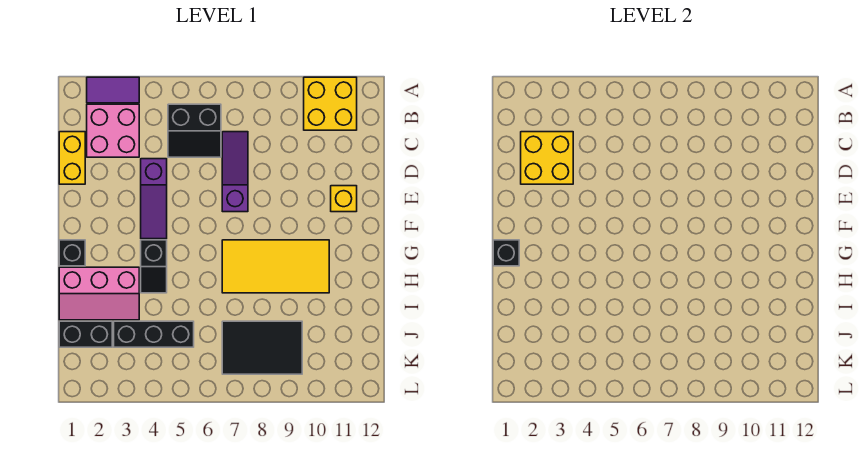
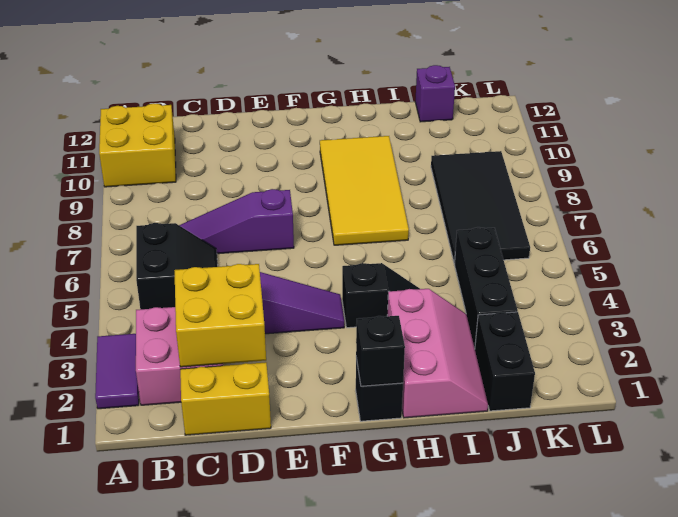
yellow brick E11 level 1 -> none
black tile J7:K9 level 1 -> black tile J6:K9 level 1
none -> purple brick J12 level 1

